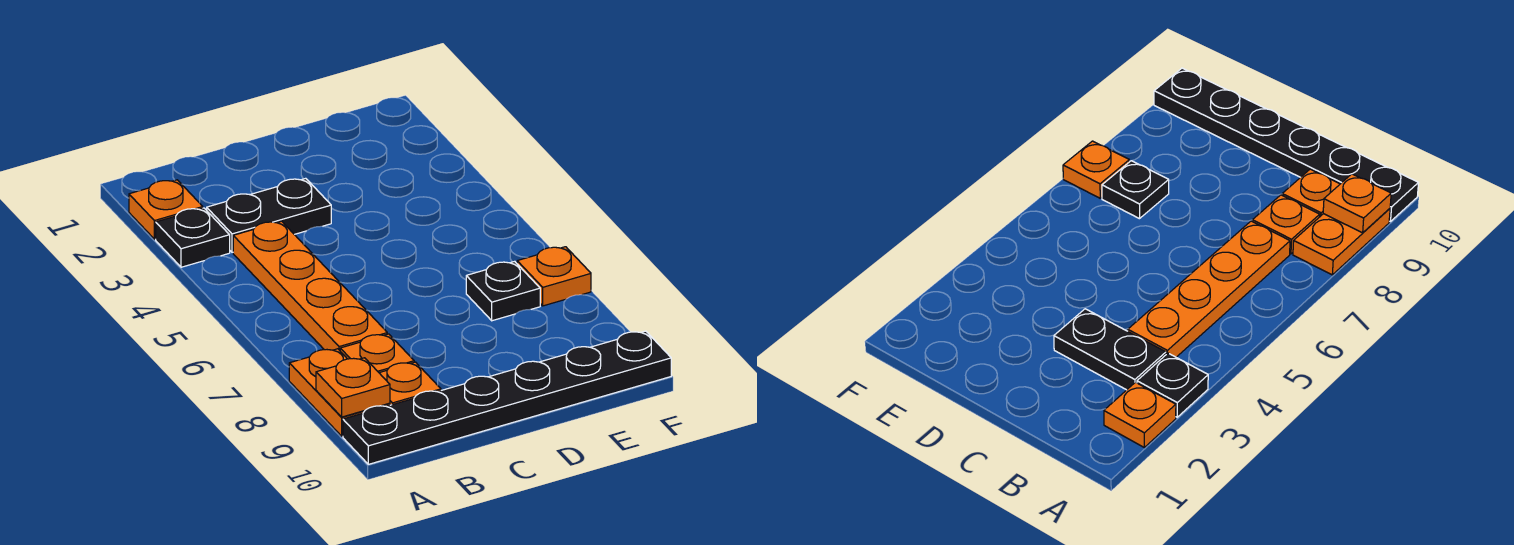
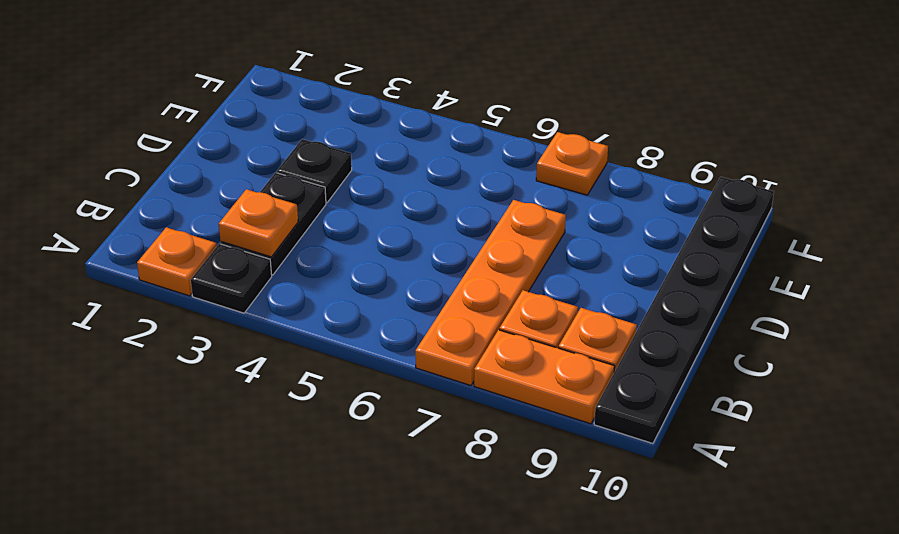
orange plate A9 level 2 -> orange plate B3 level 2
orange plate B4:B7 level 1 -> orange plate A7:D7 level 1
black plate E7 level 1 -> black plate D3 level 1

